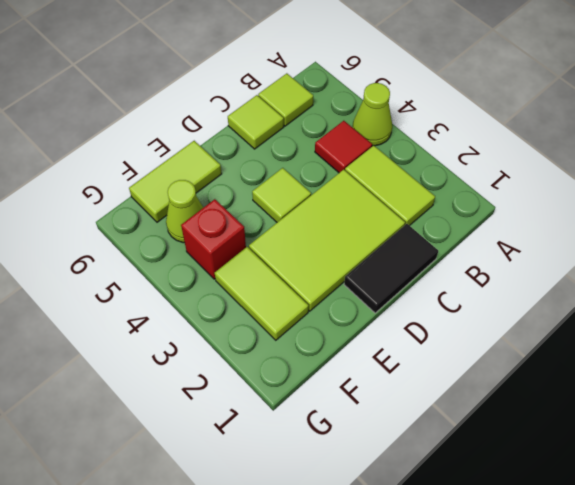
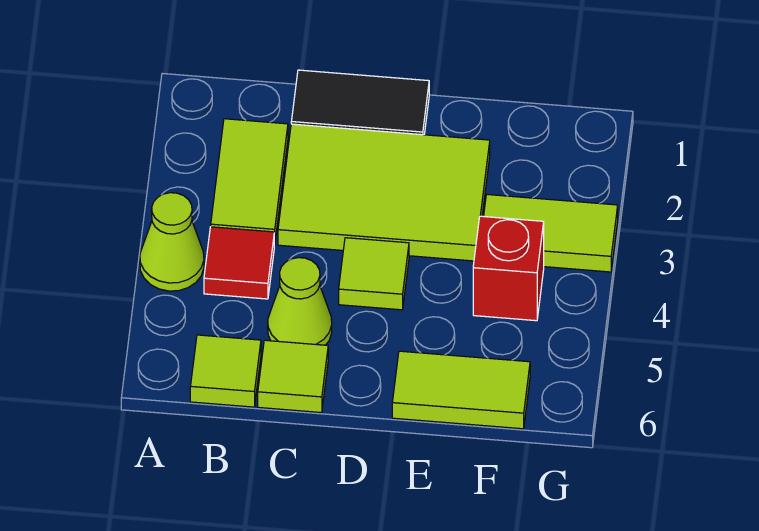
lime tile F2:F3 level 1 -> lime tile F3:G3 level 1
lime cone F5 level 1 -> lime cone C5 level 1

